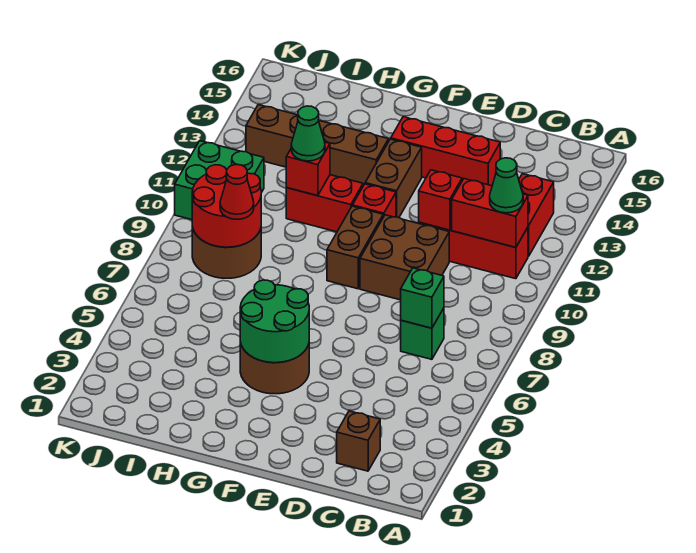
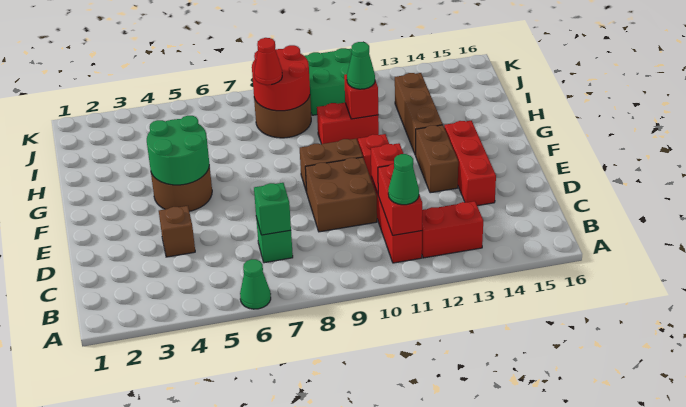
none -> green cone A6 level 1
brown brick C2 level 1 -> brown brick D4 level 1
brown brick F12:F13 level 1 -> brown brick E13:F13 level 1
red brick G11:H11 level 1 -> red brick H10:H11 level 1
brown brick G13:J13 level 1 -> brown brick G13:I13 level 1

